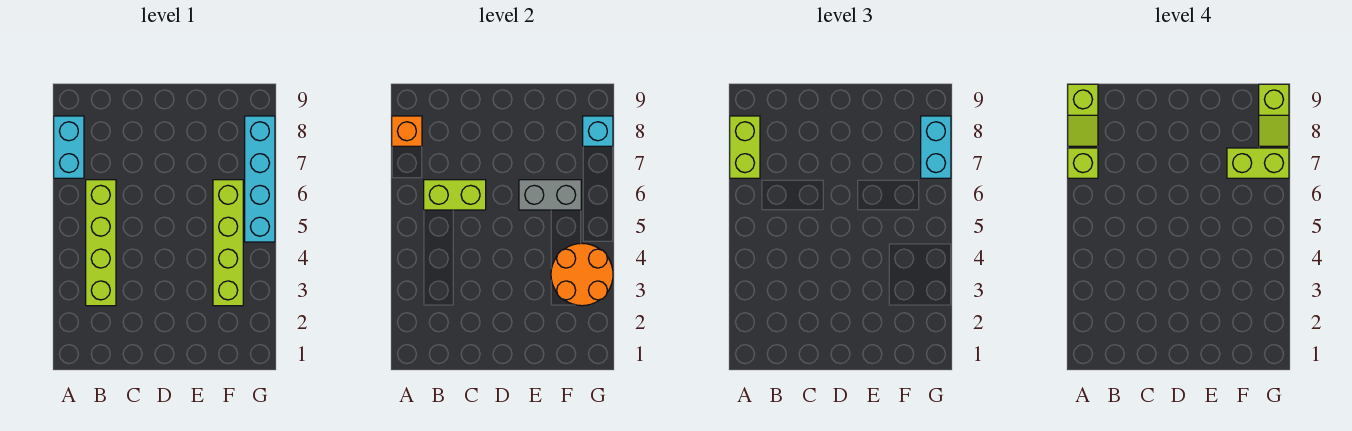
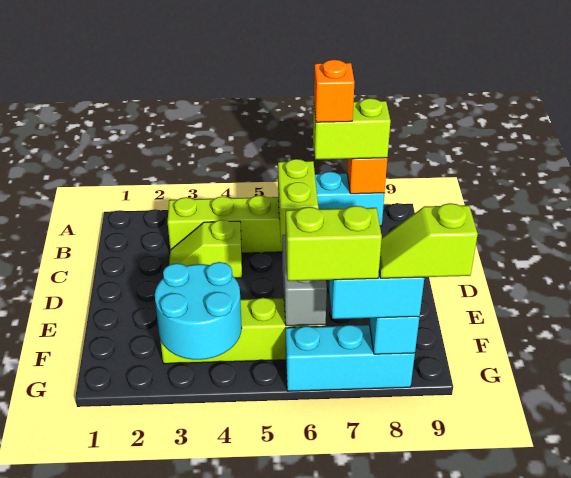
lime brick A7 level 4 -> orange brick A7 level 4
lime slope A8:A9 level 4 top 9 -> lime slope C3:C4 level 1 top 4
orange round brick F3:G4 level 2 -> cyan round brick F3:G4 level 2
lime brick F7:G7 level 4 -> lime brick G6:G7 level 4
cyan brick G5:G8 level 1 -> cyan brick G6:G8 level 1

